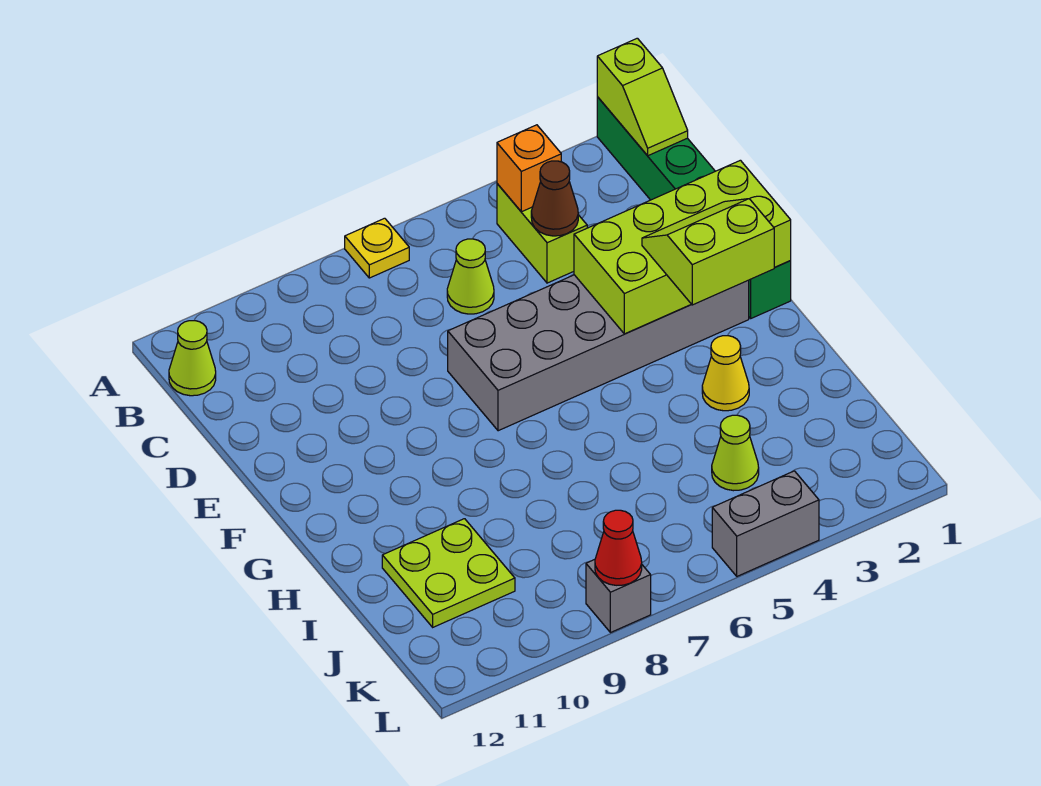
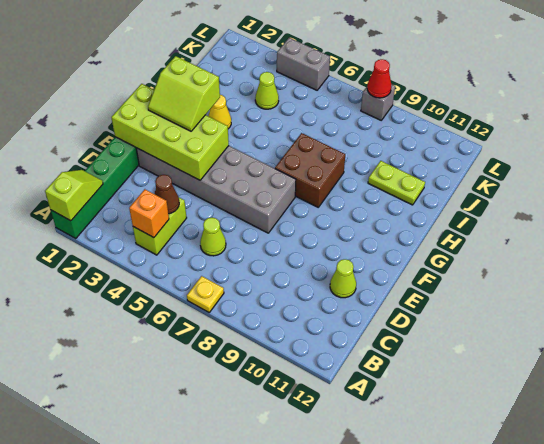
lime cone B12 level 1 -> lime cone D11 level 1
none -> brown brick G7:H8 level 1
lime plate I10:J11 level 1 -> lime plate I10:I11 level 1

